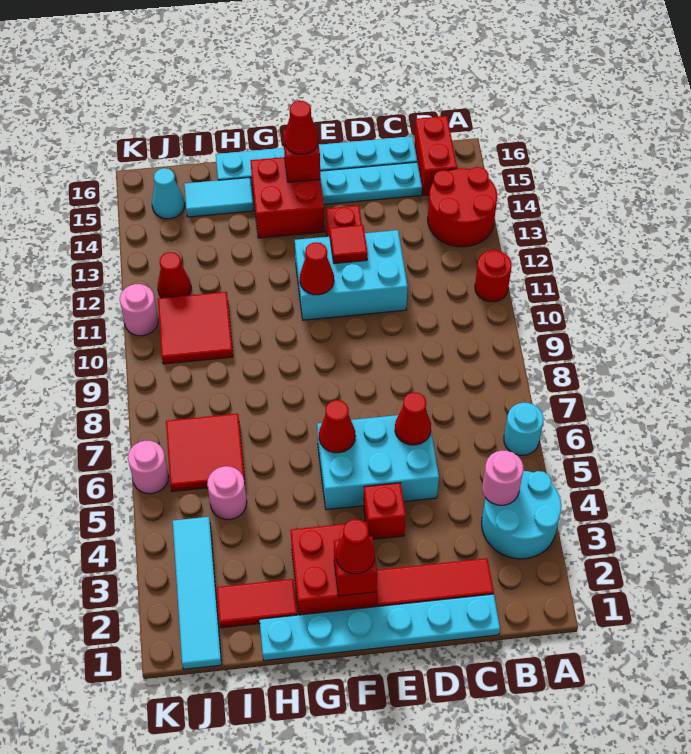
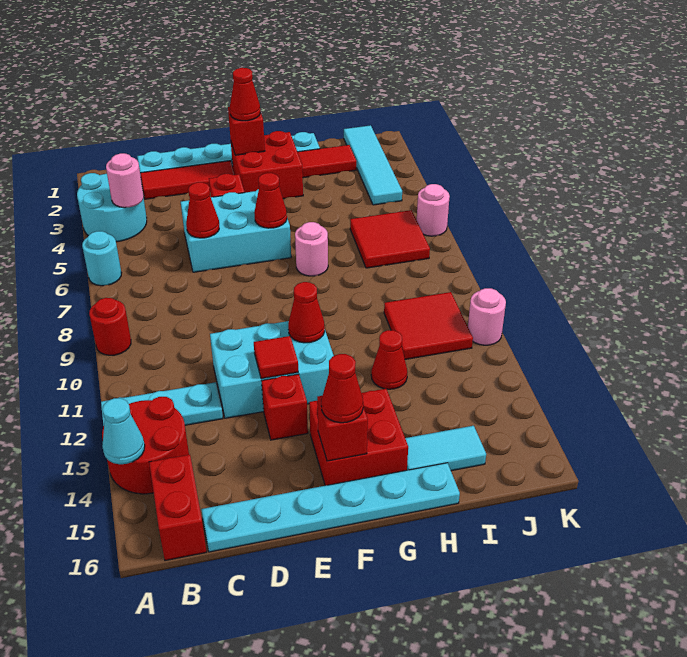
red round brick A11 level 1 -> red round brick A9 level 1
cyan plate C15:E15 level 1 -> cyan plate A12:C12 level 1
pink round brick I5 level 1 -> pink round brick G7 level 1
red cone J12 level 1 -> red cone H12 level 1
cyan cone J15 level 1 -> cyan cone A14 level 2

